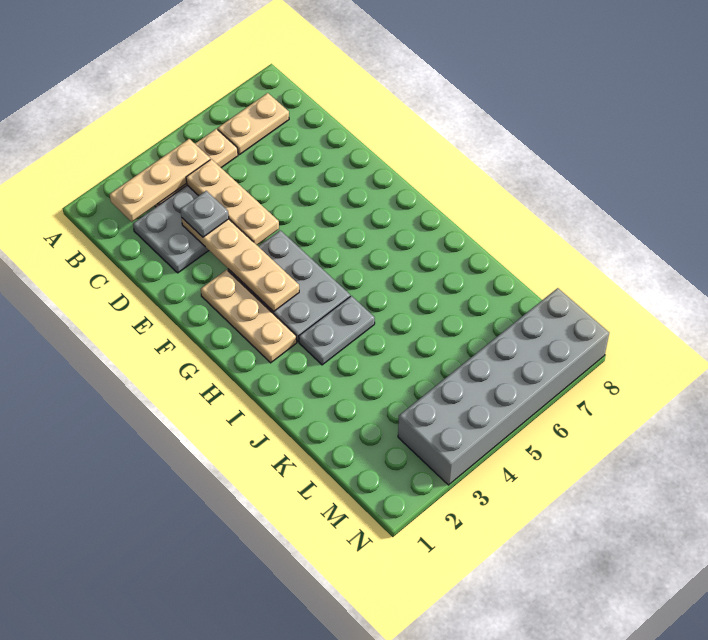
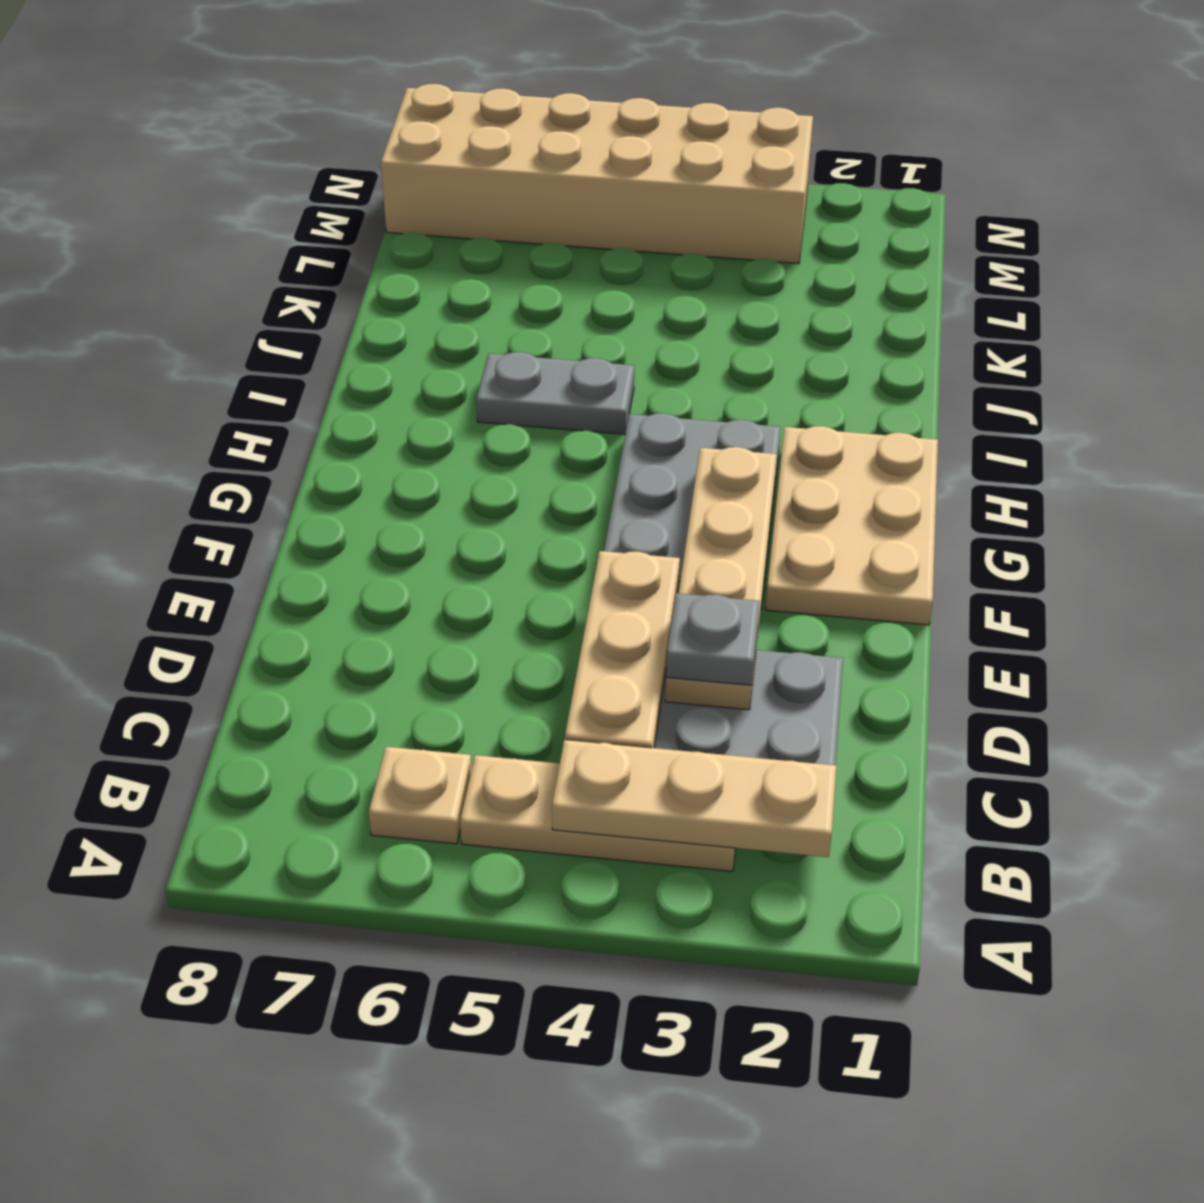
tan plate B6:B7 level 1 -> tan plate B6 level 1
tan plate F2:H2 level 1 -> tan plate F1:H2 level 1
grey plate I3:I4 level 1 -> grey plate I5:I6 level 1
grey brick M3:N8 level 1 -> tan brick M3:N8 level 1

